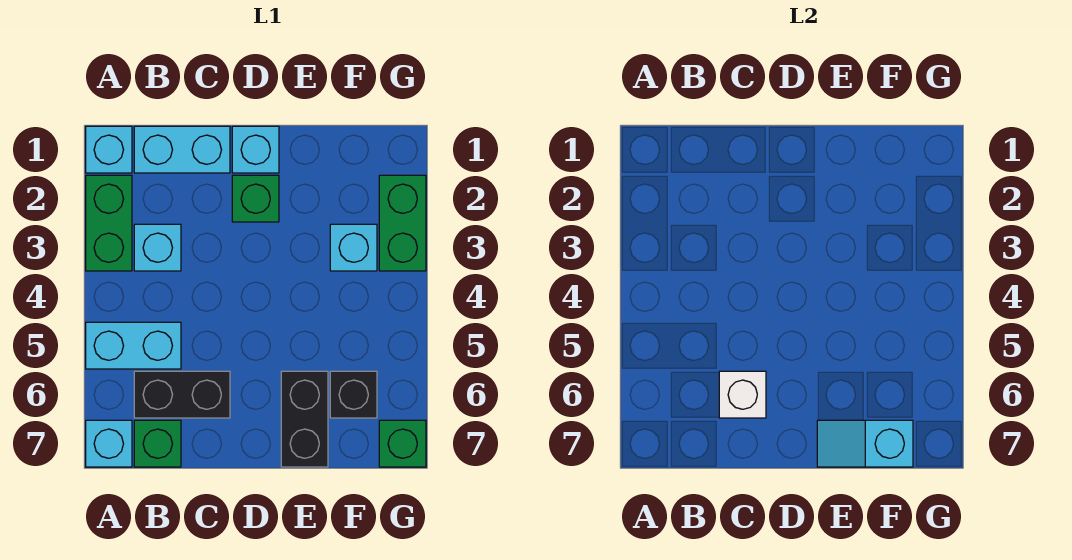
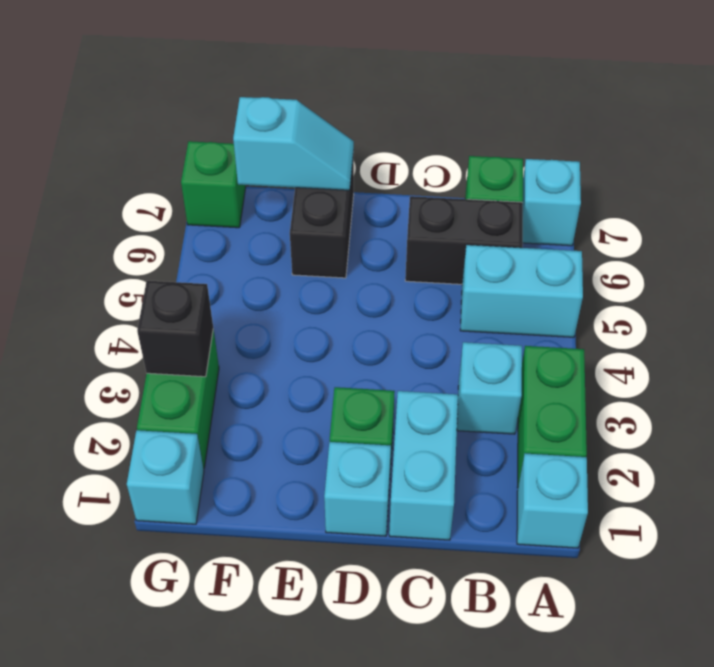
cyan brick B1:C1 level 1 -> cyan brick C1:C2 level 1
white brick C6 level 2 -> none
cyan brick F3 level 1 -> cyan brick G1 level 1
black brick F6 level 1 -> black brick G3 level 2

